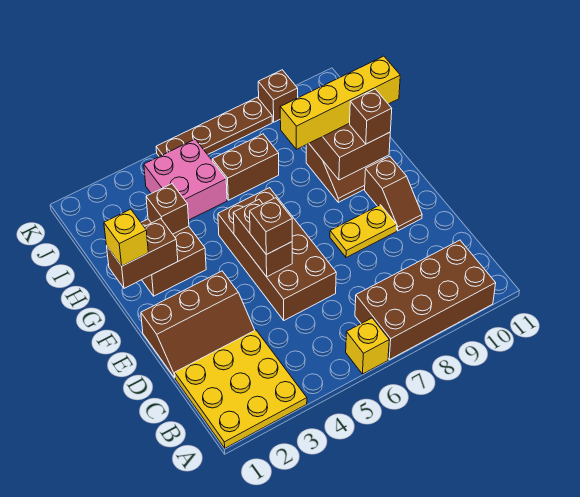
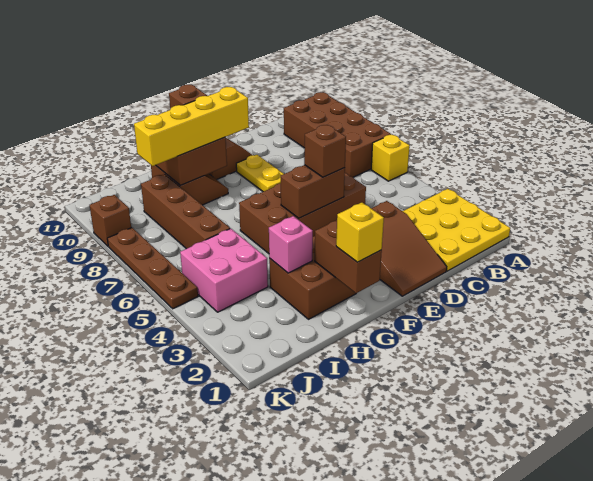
brown slope D1:E3 level 1 top E -> brown slope D1:E3 level 1 top 3
brown brick H3 level 2 -> pink brick H3 level 2
yellow brick H8:H11 level 3 -> yellow brick F9:I9 level 3
brown brick I6:I7 level 1 -> brown brick I6:I9 level 1

